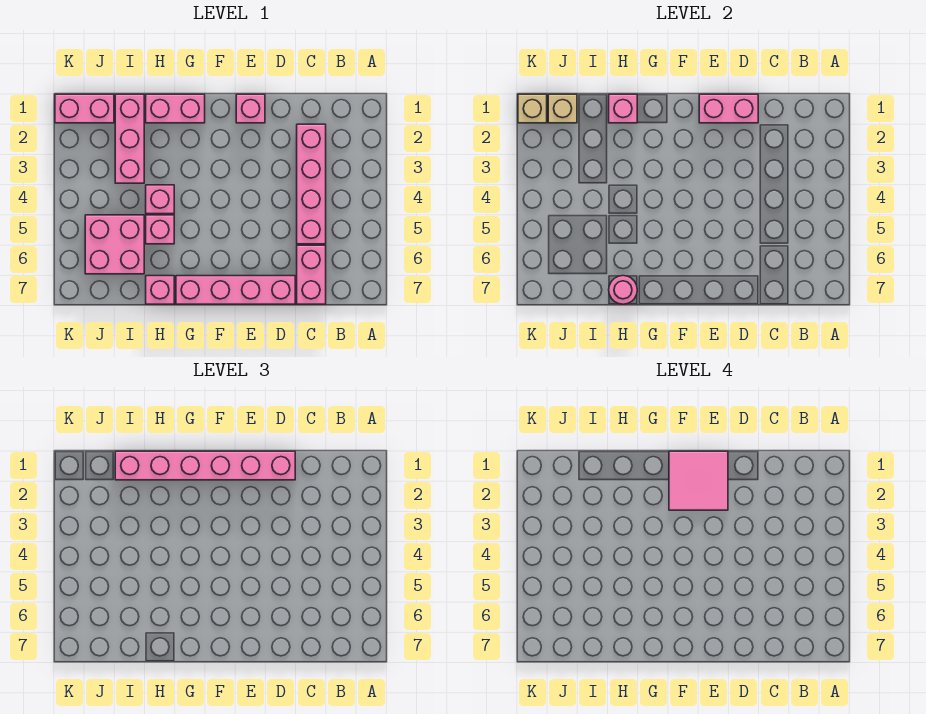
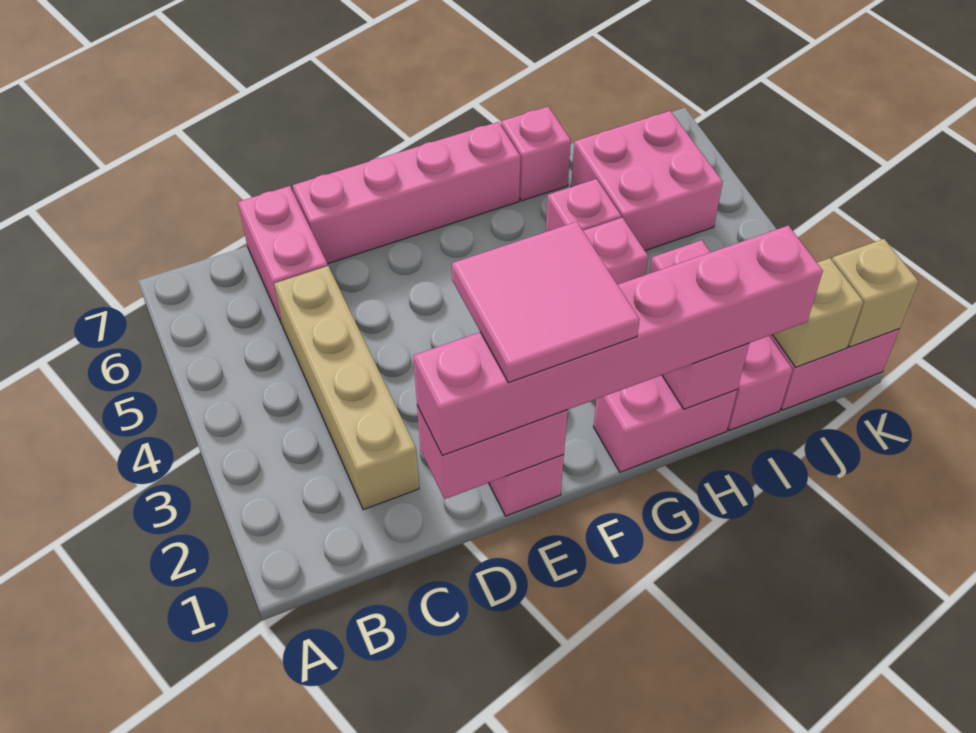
pink brick C2:C5 level 1 -> tan brick C2:C5 level 1
pink round brick H7 level 2 -> none

